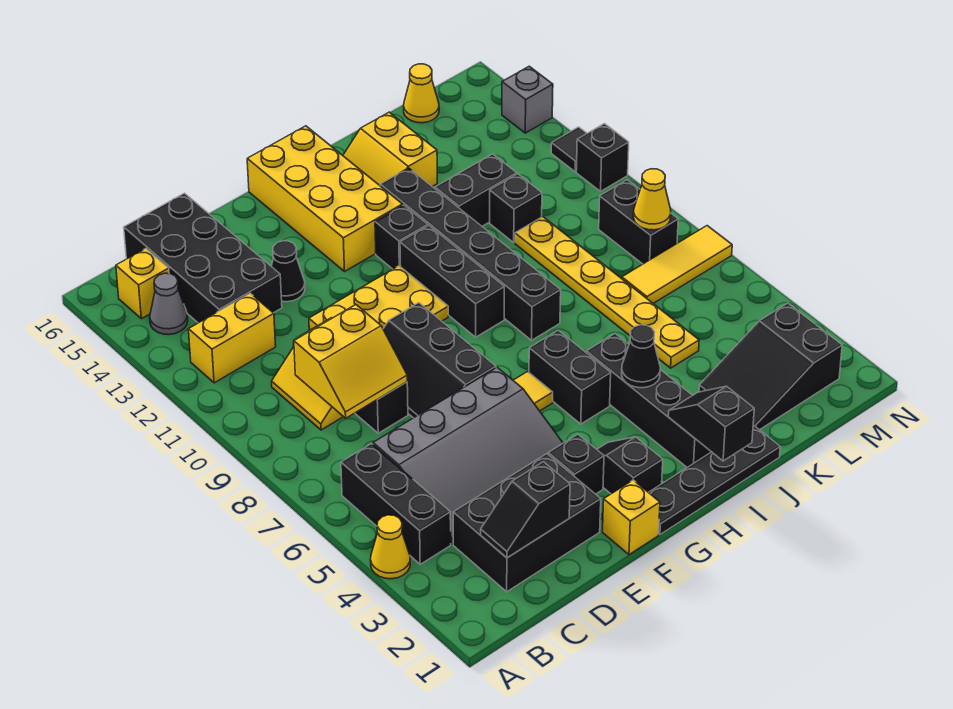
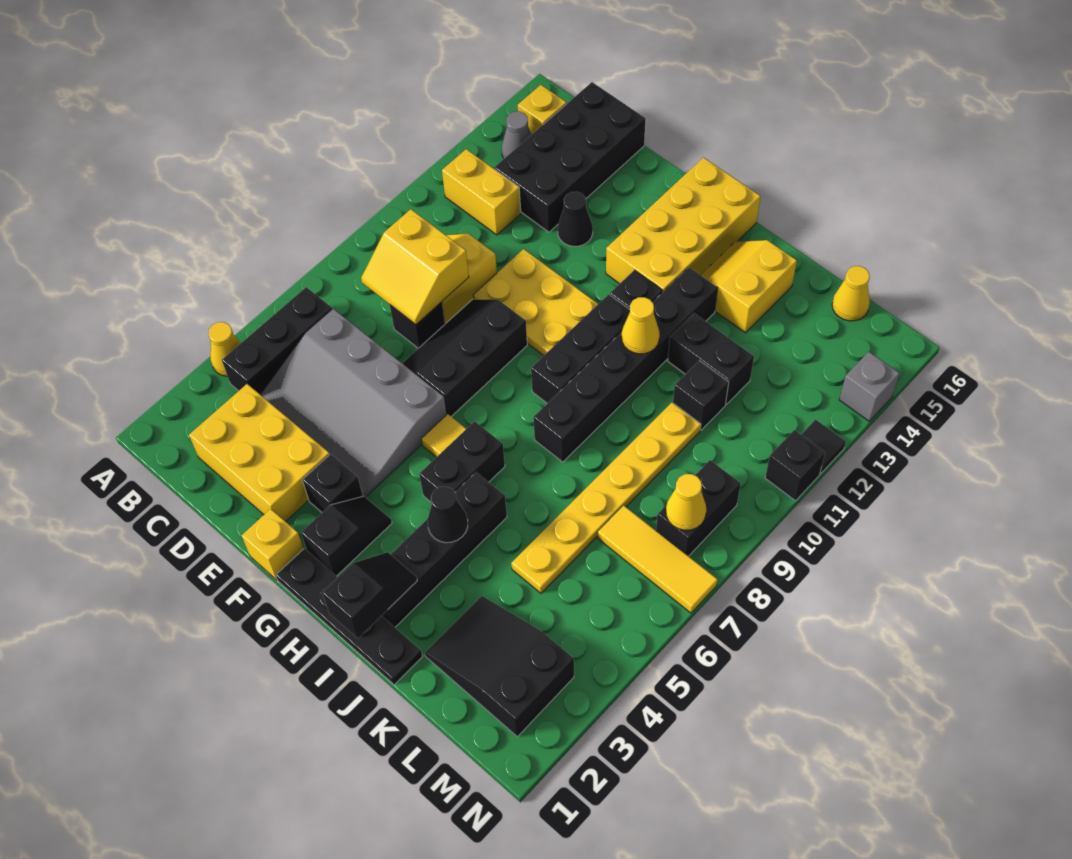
black brick C2:E3 level 1 -> yellow brick C2:E3 level 1
black slope C2:D2 level 2 top D -> none
none -> yellow cone I11 level 2

